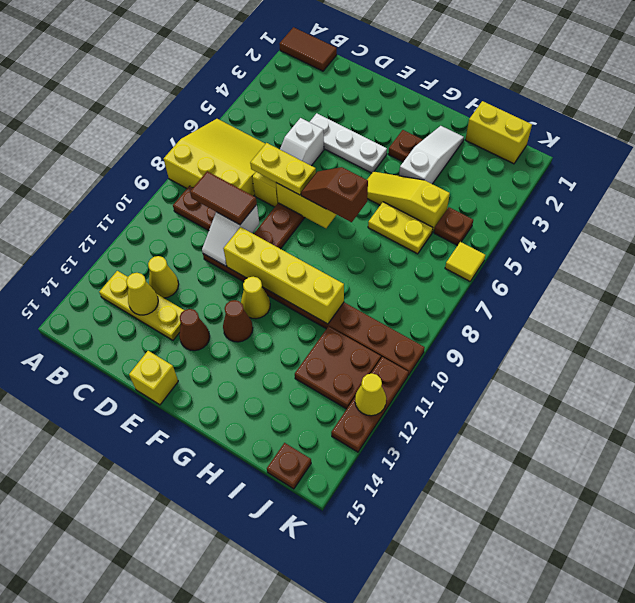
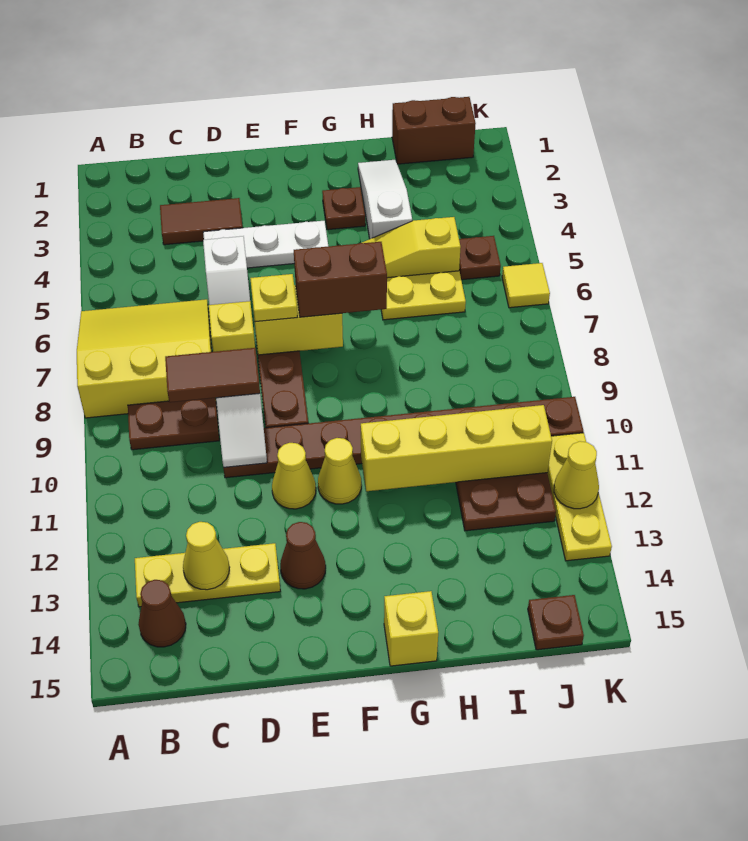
brown tile A1:B1 level 1 -> brown tile C3:D3 level 1
yellow cone C12 level 1 -> yellow cone E11 level 1
yellow plate D7:E7 level 3 -> yellow plate E7 level 3
yellow brick E10:H10 level 2 -> yellow brick G11:J11 level 2
yellow brick E15 level 1 -> yellow brick G15 level 1
brown slope F7:G7 level 3 top G -> brown brick F7:G7 level 3
brown cone F12 level 1 -> brown cone B14 level 1
yellow brick I1:J1 level 1 -> brown brick I1:J1 level 1
brown plate K11:K13 level 1 -> yellow plate K11:K13 level 1

